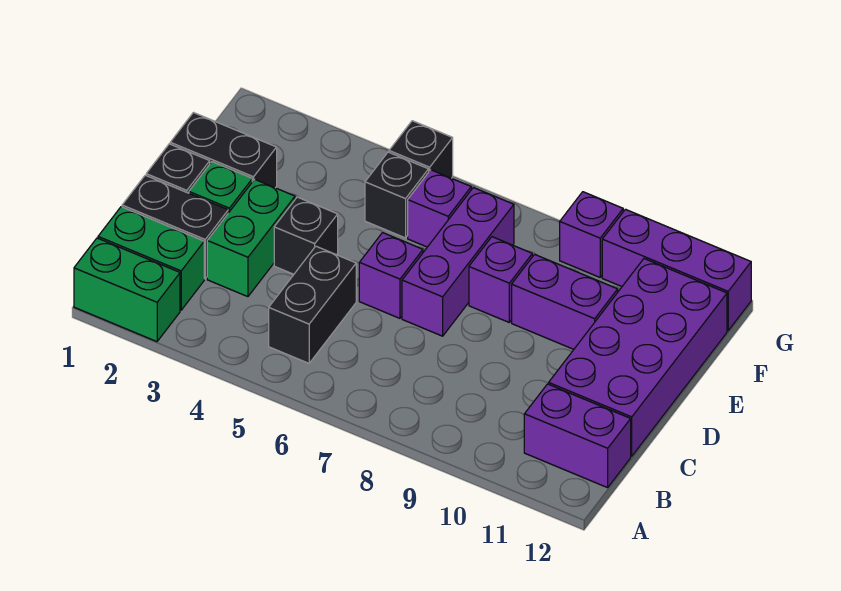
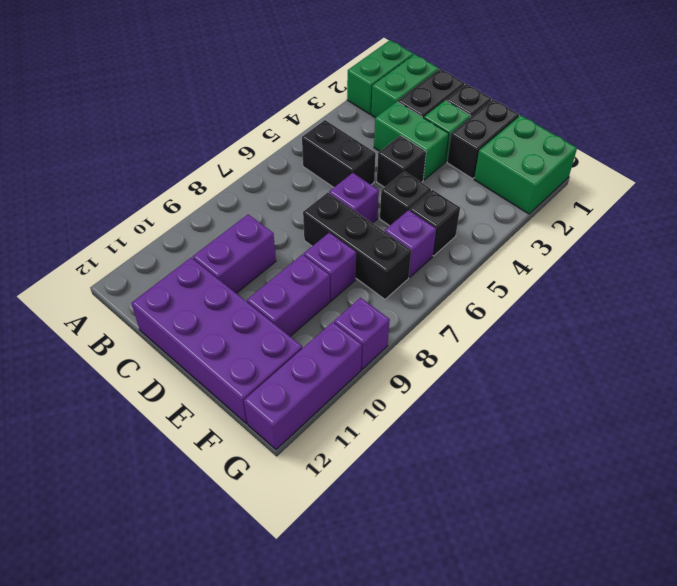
purple brick B11:B12 level 1 -> purple brick C9:C10 level 1
purple brick D7:F7 level 1 -> black brick D7:F7 level 1
none -> green brick F1:G2 level 1
black brick G5 level 1 -> black brick E5 level 1

